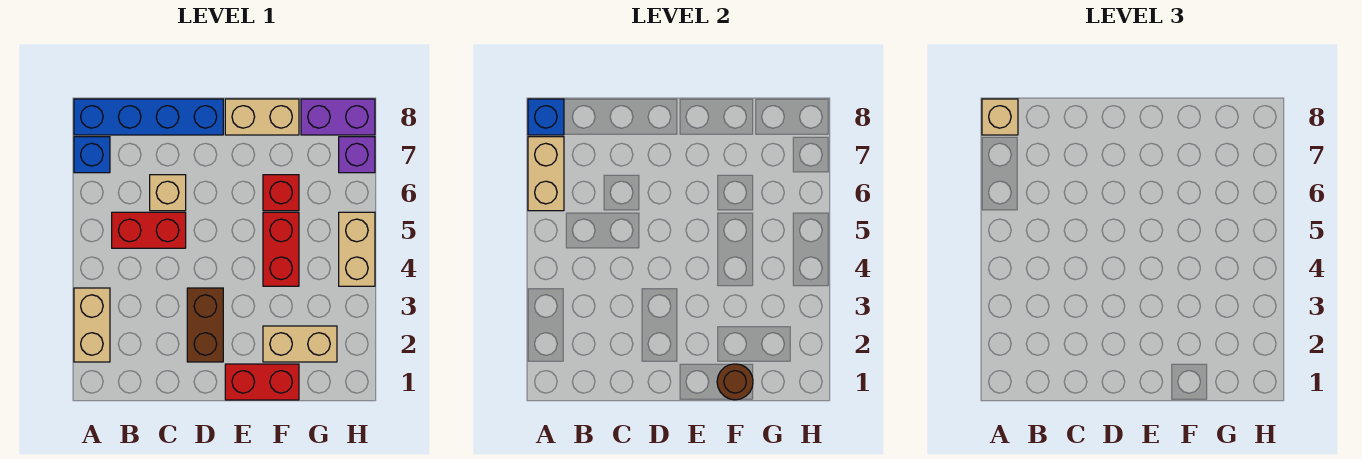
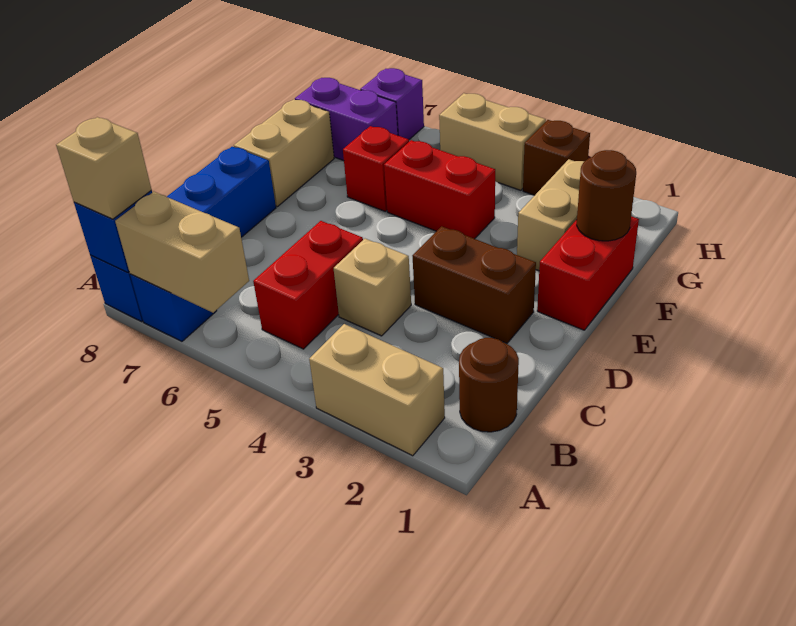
none -> brown round brick B1 level 1
tan brick C6 level 1 -> tan brick C4 level 1
purple brick G8:H8 level 1 -> purple brick G7:G8 level 1
none -> brown brick H3 level 1

